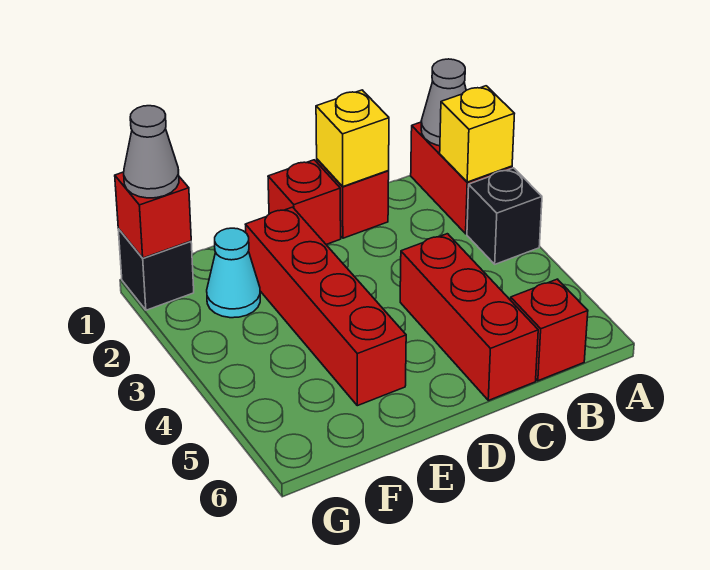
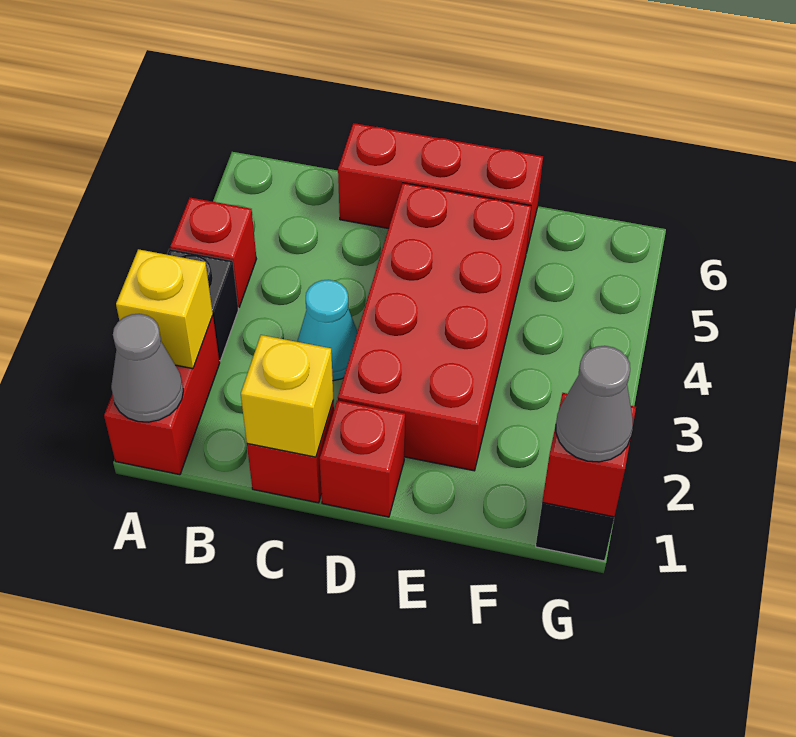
red brick B6 level 1 -> red brick A4 level 1
red brick C4:C6 level 1 -> red brick C6:E6 level 1
red brick E2:E5 level 1 -> red brick D2:E5 level 1
cyan cone F2 level 1 -> cyan cone C3 level 1

